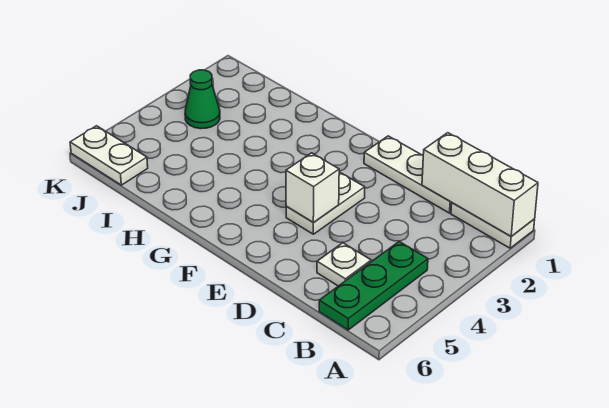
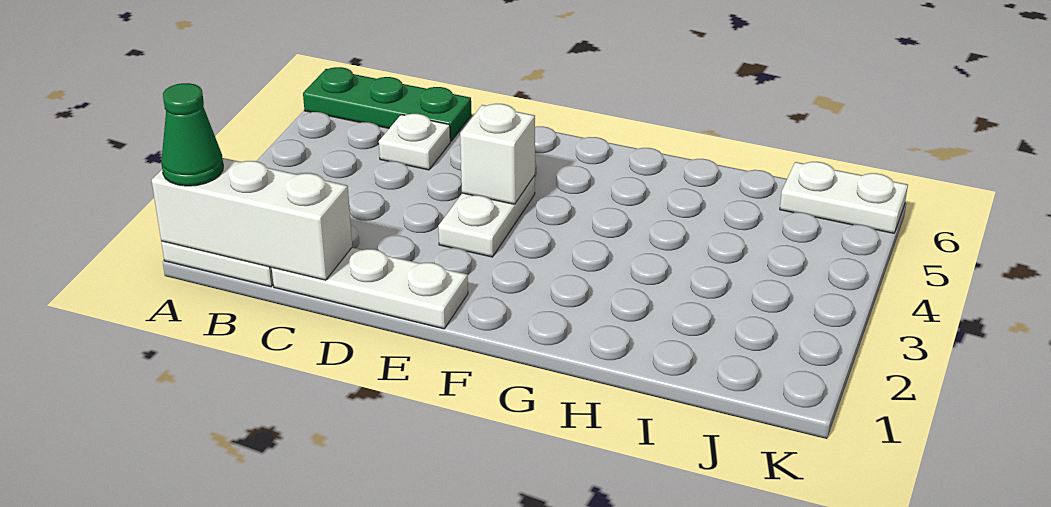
green plate B4:B6 level 1 -> green plate A6:C6 level 1
green cone J3 level 1 -> green cone A1 level 3

